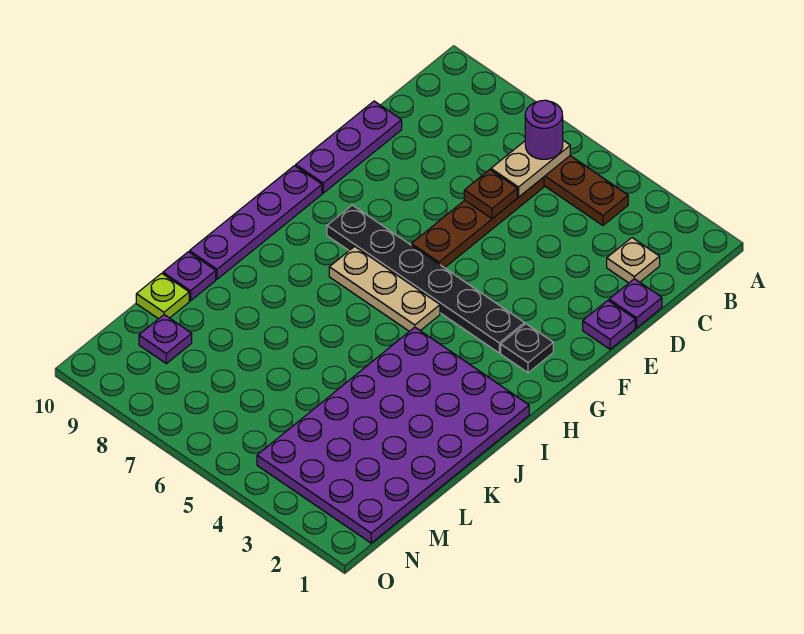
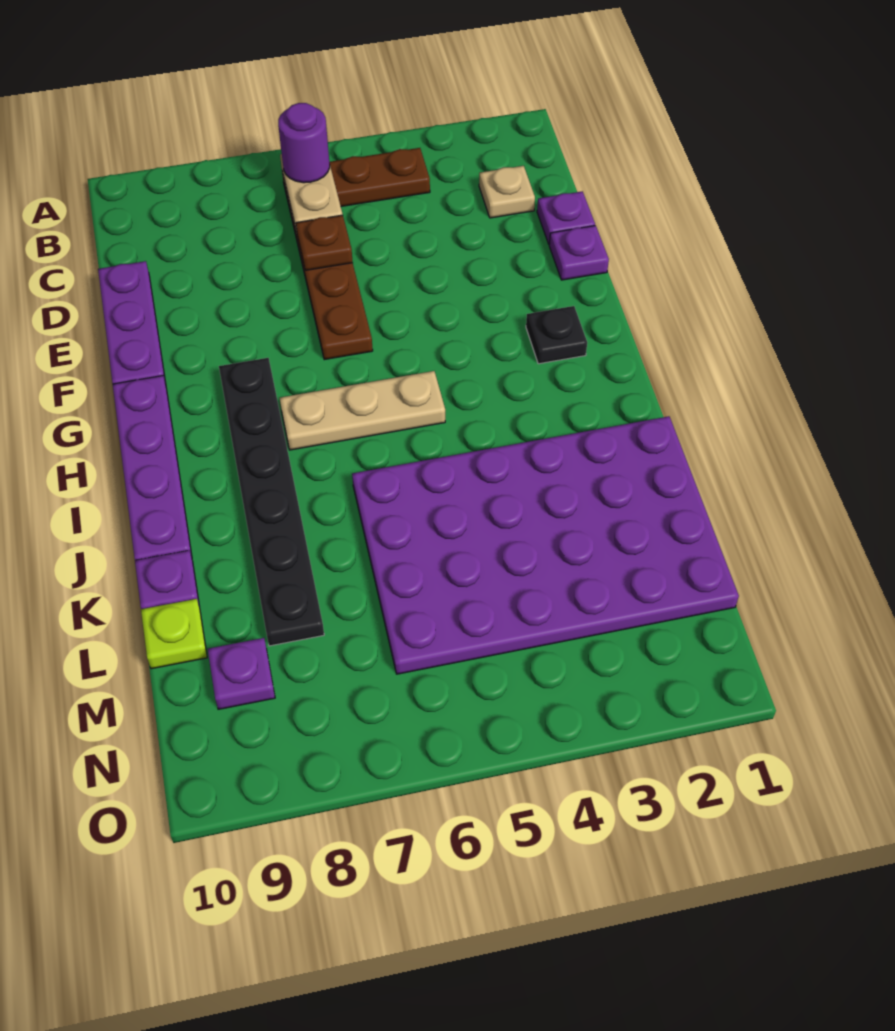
black plate G3:G8 level 1 -> black plate G8:L8 level 1
purple plate I1:N4 level 1 -> purple plate J1:M6 level 1

